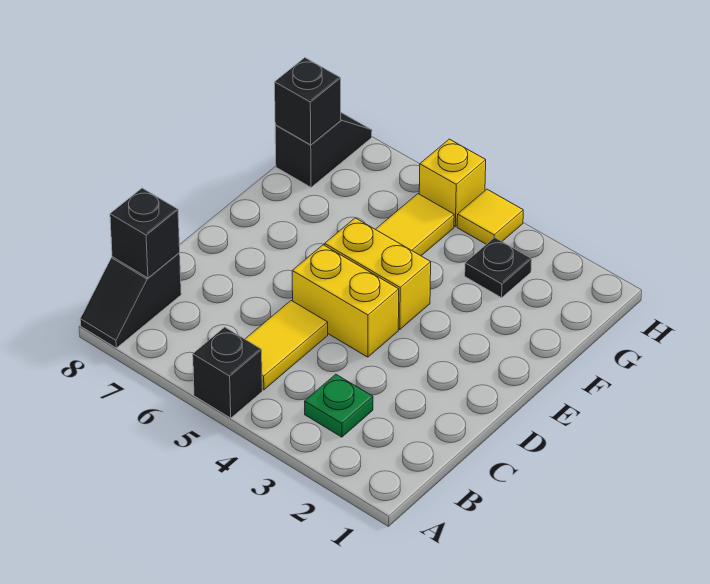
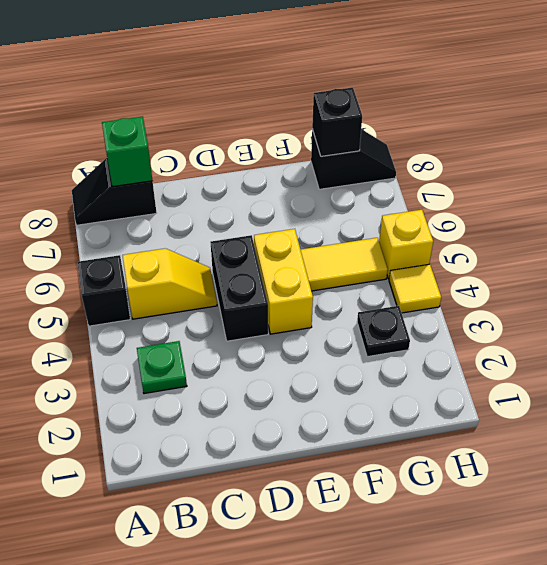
yellow tile B5:C5 level 1 -> yellow slope B5:C5 level 1 top B
black brick B8 level 2 -> green brick B8 level 2
yellow brick D4:D5 level 1 -> black brick D4:D5 level 1

